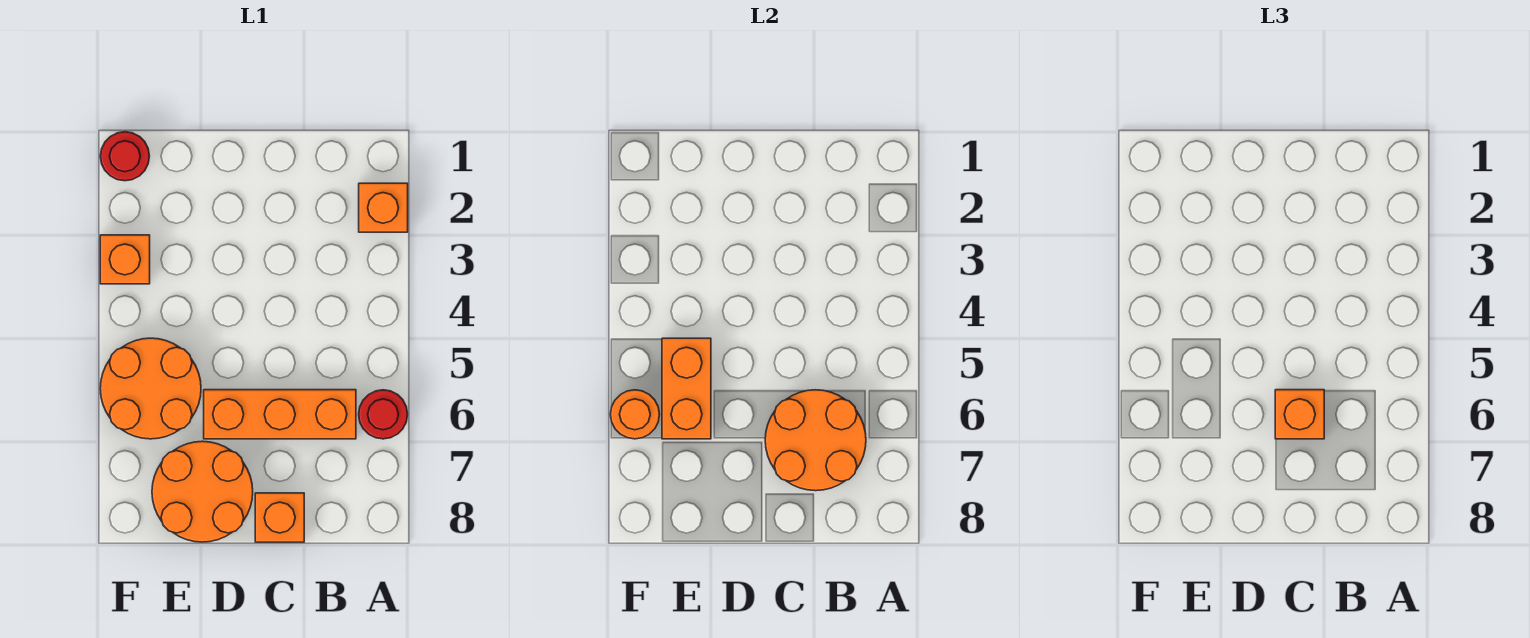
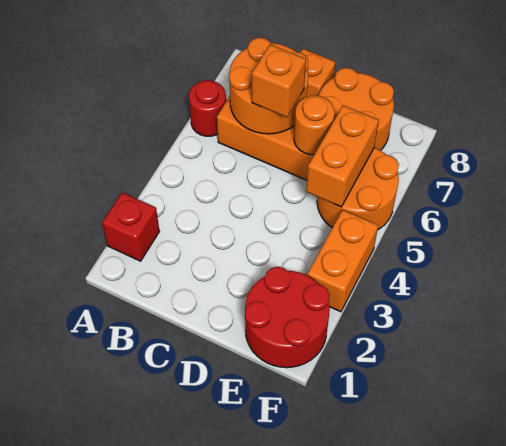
orange brick A2 level 1 -> red brick A2 level 1
red round brick F1 level 1 -> red round brick E1:F2 level 1
orange brick F3 level 1 -> orange brick F3:F4 level 1
orange round brick F6 level 2 -> orange round brick D6 level 2

